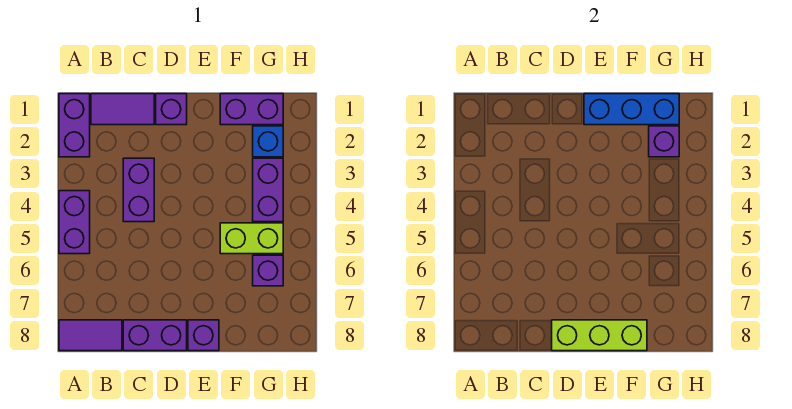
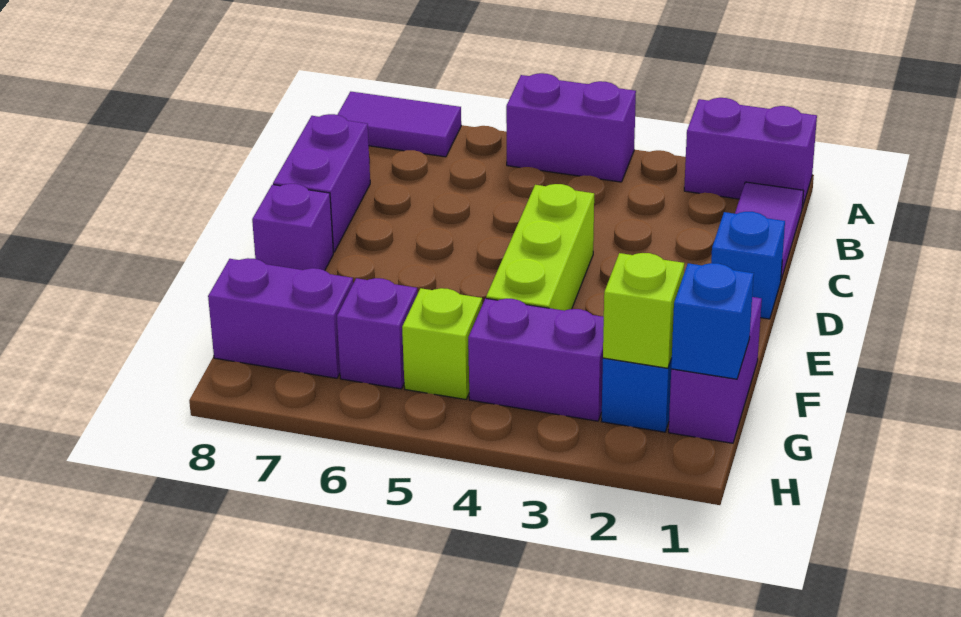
purple tile A8:B8 level 1 -> purple tile A7:A8 level 1
purple brick C3:C4 level 1 -> purple brick G7:G8 level 1
purple brick D1 level 1 -> blue brick D1 level 1
lime brick D8:F8 level 2 -> lime brick D4:F4 level 1
blue brick E1:G1 level 2 -> blue brick G1 level 2
lime brick F5:G5 level 1 -> lime brick G5 level 1
purple brick G2 level 2 -> lime brick G2 level 2

